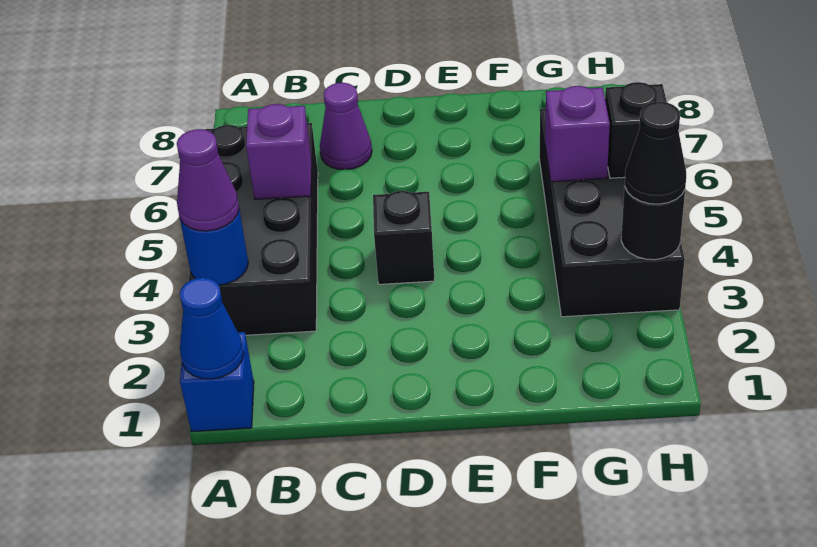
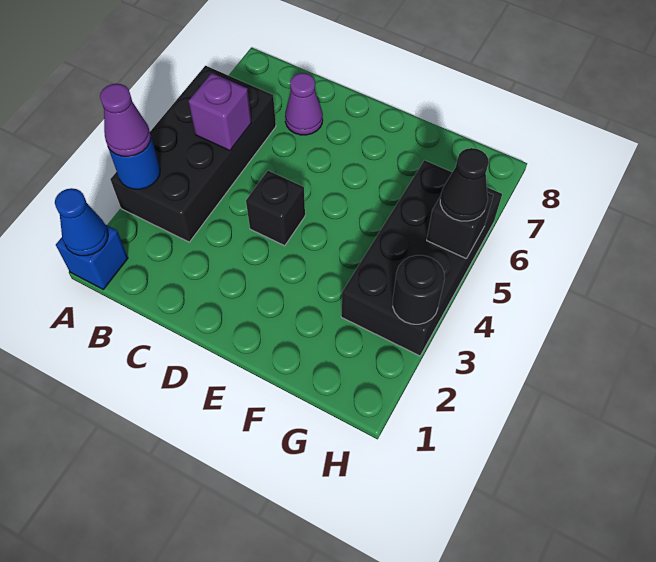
purple brick G5 level 2 -> none
black cone H3 level 3 -> black cone H5 level 3

